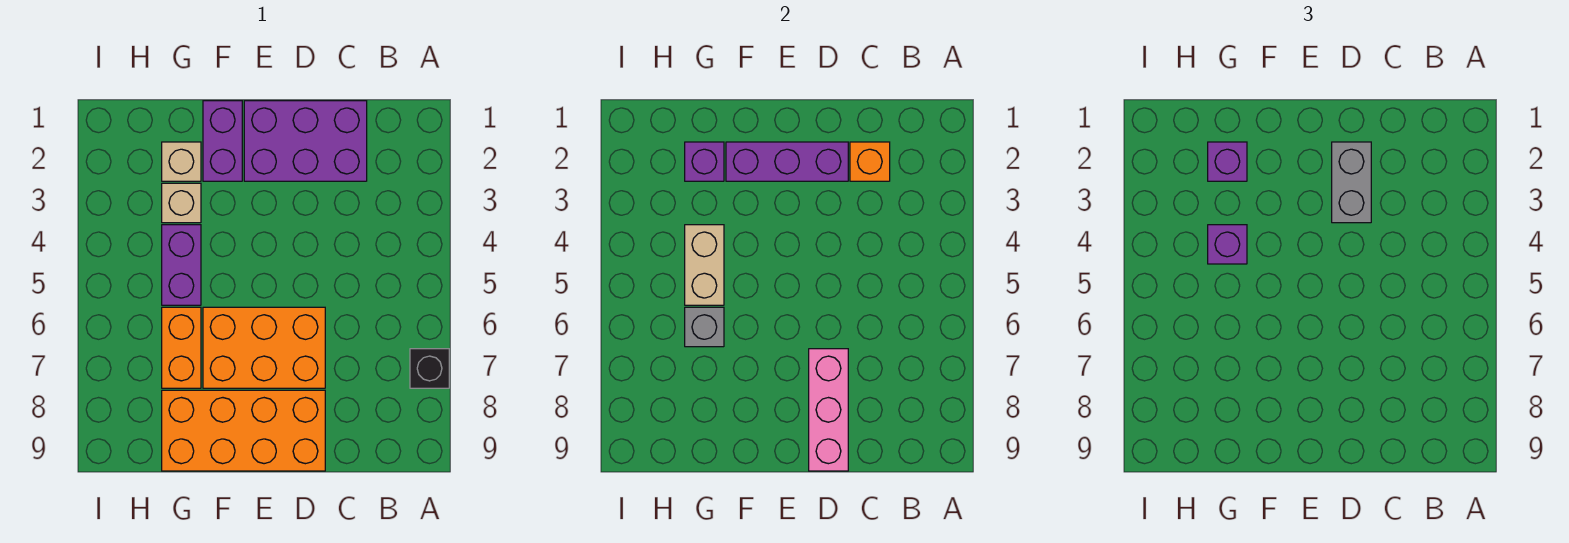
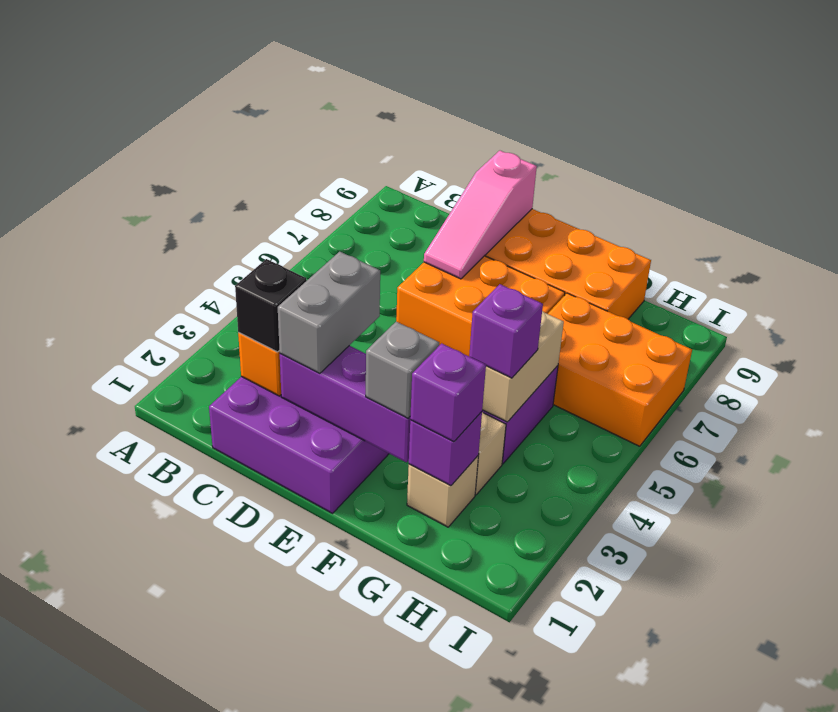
black brick A7 level 1 -> black brick C2 level 3
pink brick D7:D9 level 2 -> pink slope D7:D9 level 2 top 9
purple brick F1:F2 level 1 -> none
orange brick G6:G7 level 1 -> orange brick G6:I7 level 1
grey brick G6 level 2 -> grey brick F2 level 3

